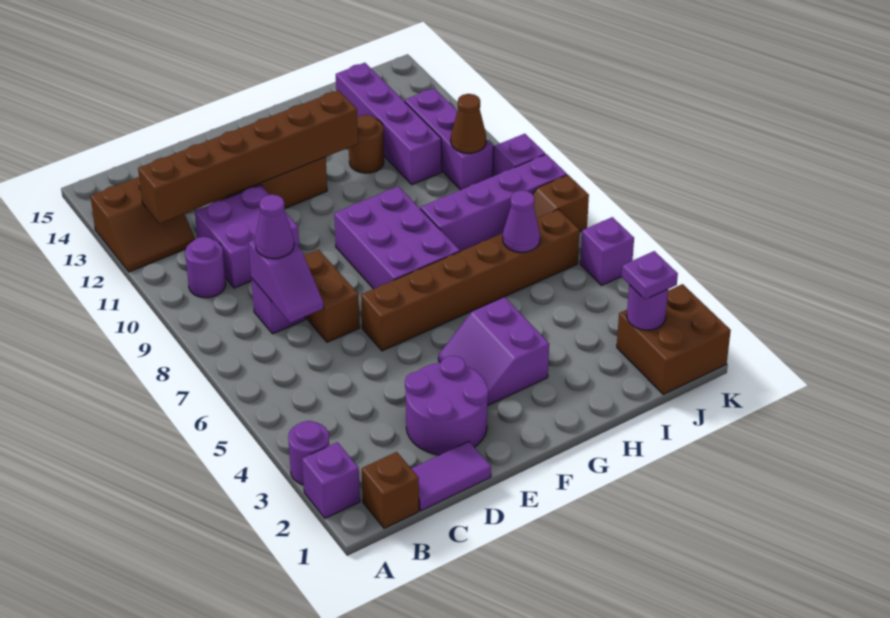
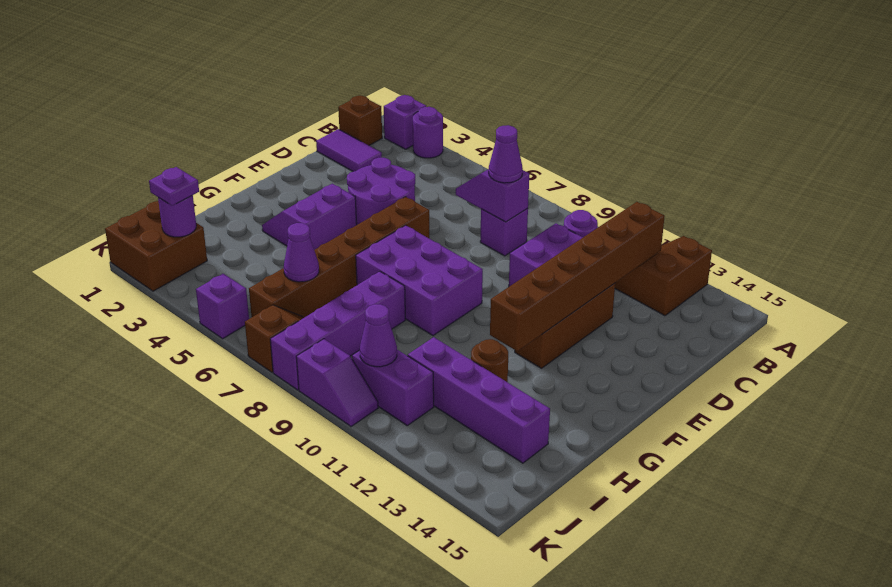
purple tile C1:D1 level 1 -> purple tile C1:C2 level 1
purple round brick D2:E3 level 1 -> purple round brick D4:E5 level 1
brown brick D7:D8 level 1 -> none
purple slope F3:G4 level 1 top G -> purple slope F3:G4 level 1 top 4
purple brick J10:J12 level 1 -> purple brick J10:J11 level 1
brown cone J10 level 2 -> purple cone J10 level 2

